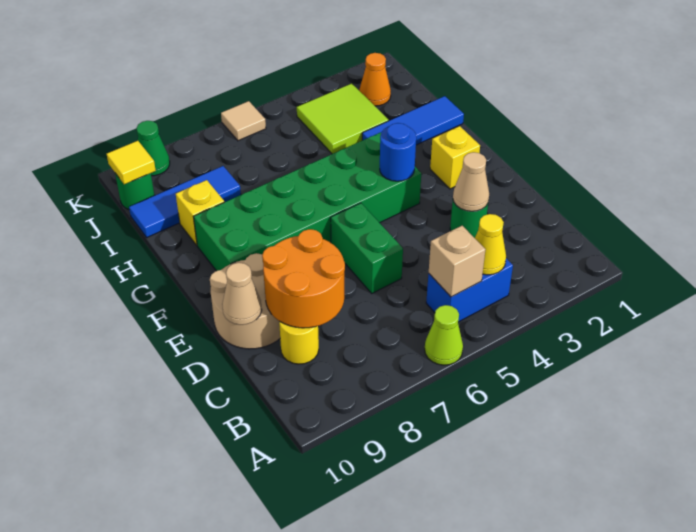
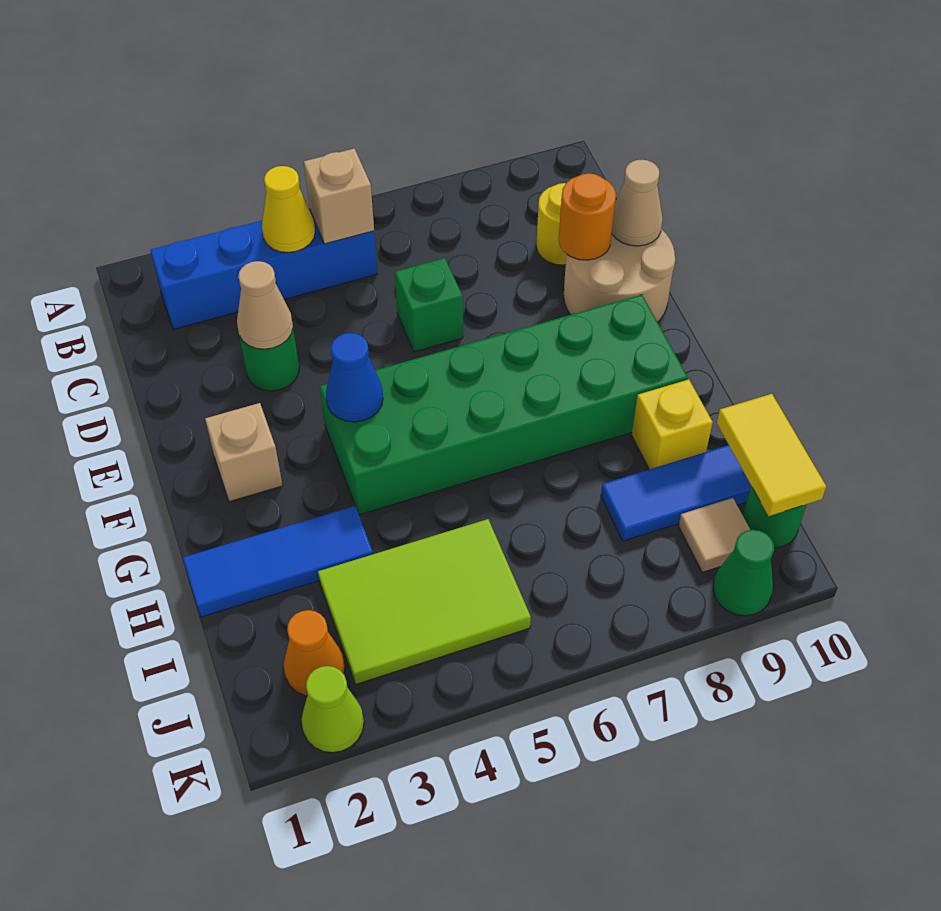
lime cone A6 level 1 -> lime cone K2 level 1
blue brick B4:B5 level 1 -> blue brick B2:B5 level 1
orange round brick C8:D9 level 2 -> orange round brick D9 level 2
green brick D6:E6 level 1 -> green brick D6 level 1
yellow brick F2 level 1 -> tan brick F2 level 1
blue round brick F4 level 2 -> blue cone F4 level 2
lime tile I3:J4 level 1 -> lime tile I3:J5 level 1
yellow tile J10 level 2 -> yellow tile I10:J10 level 2
tan tile K6 level 1 -> tan tile J9 level 1

